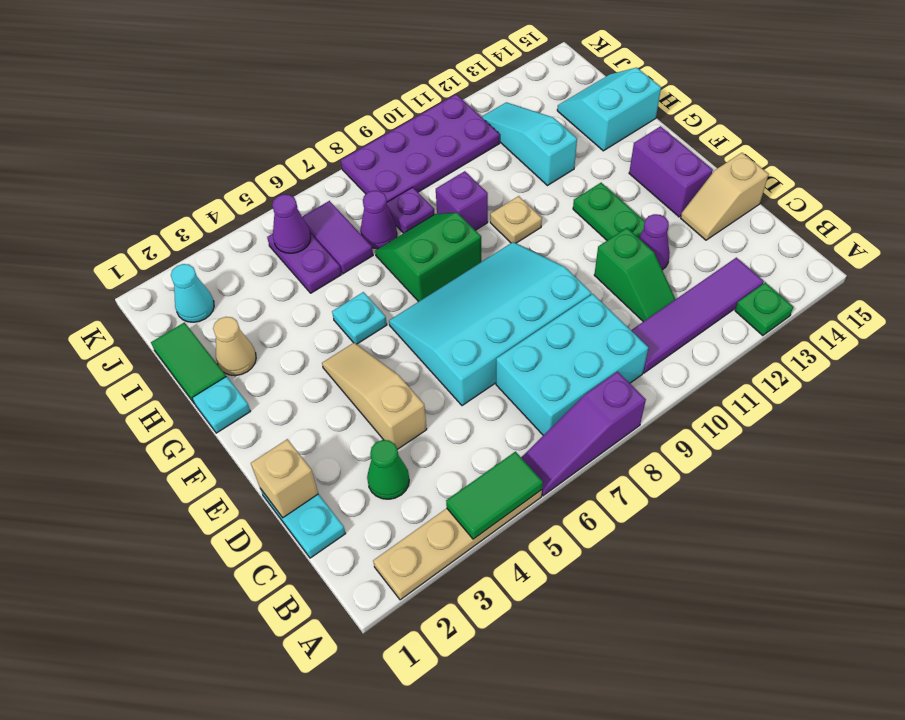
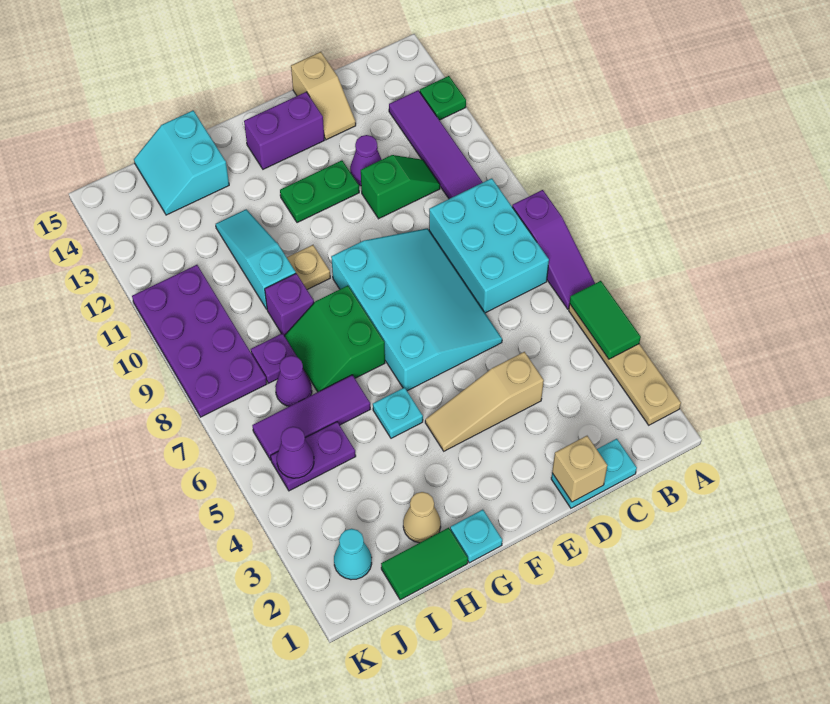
green cone C3 level 1 -> none
cyan slope D6:F9 level 1 top D -> cyan slope D6:F9 level 1 top F
cyan slope H12:J12 level 1 top H -> cyan slope H10:H12 level 1 top 10
purple tile I6:J6 level 1 -> purple tile H6:J6 level 1

